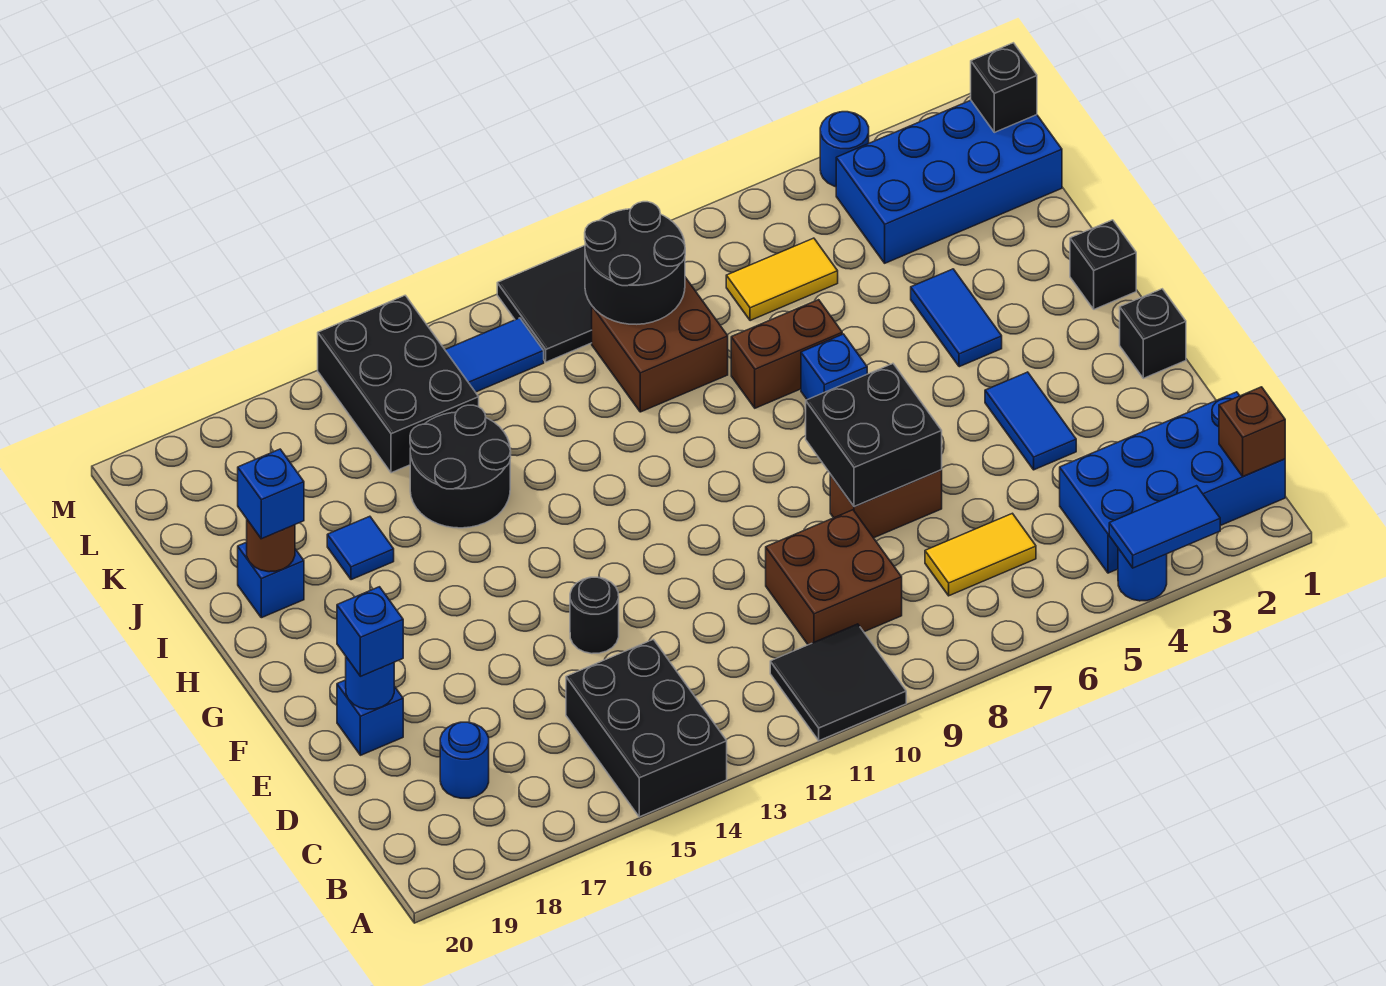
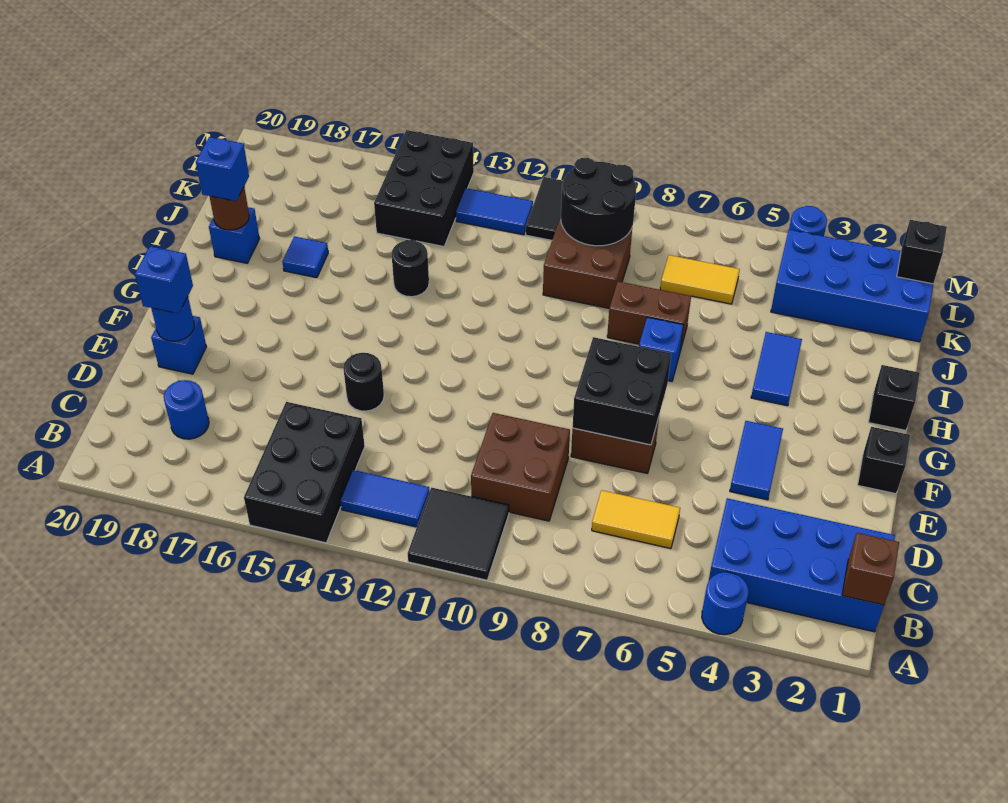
blue tile A3:A4 level 2 -> blue tile B12:B13 level 1
black round brick I14:J15 level 1 -> black round brick I14 level 1

